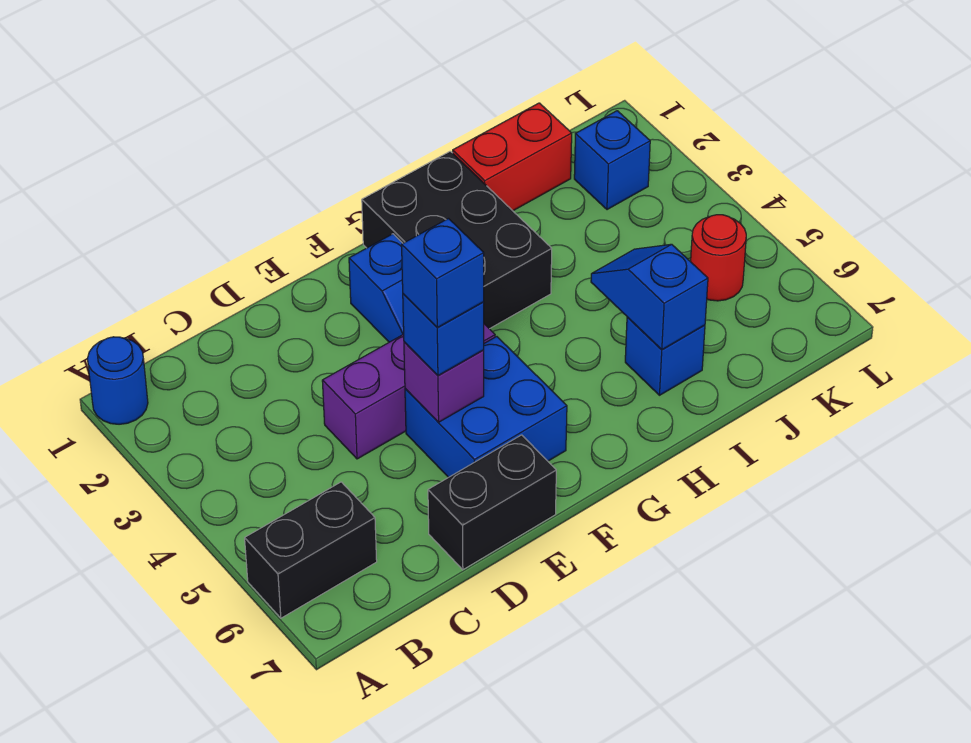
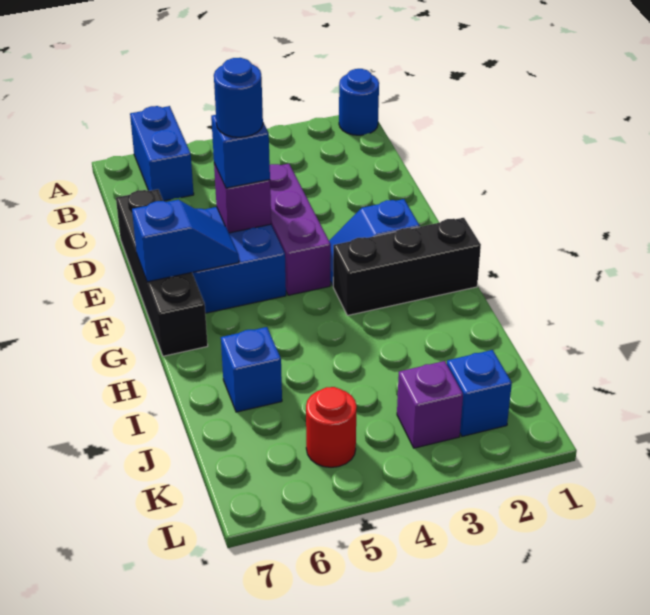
black brick A6:B6 level 1 -> blue brick A6:B6 level 1
black brick D7:E7 level 1 -> black brick D7:G7 level 1
blue brick E5 level 4 -> blue round brick E5 level 4
black brick G1:H3 level 1 -> black brick G1:G3 level 1
red brick I1:J1 level 1 -> none
blue slope I5:I6 level 2 top 6 -> blue slope F6:F7 level 2 top 7
none -> purple brick K3 level 1

